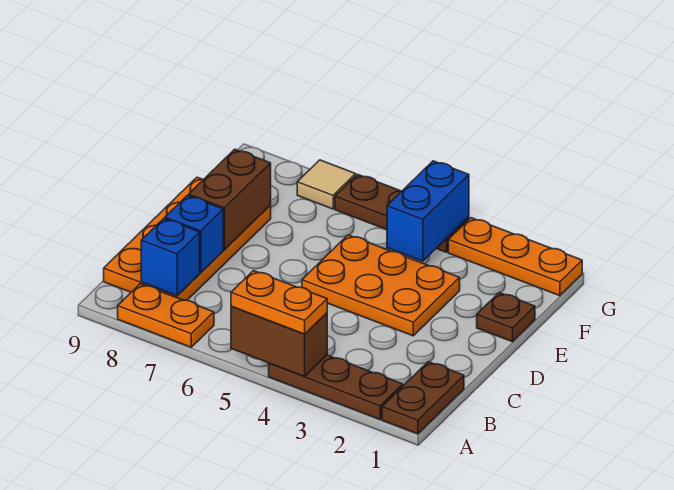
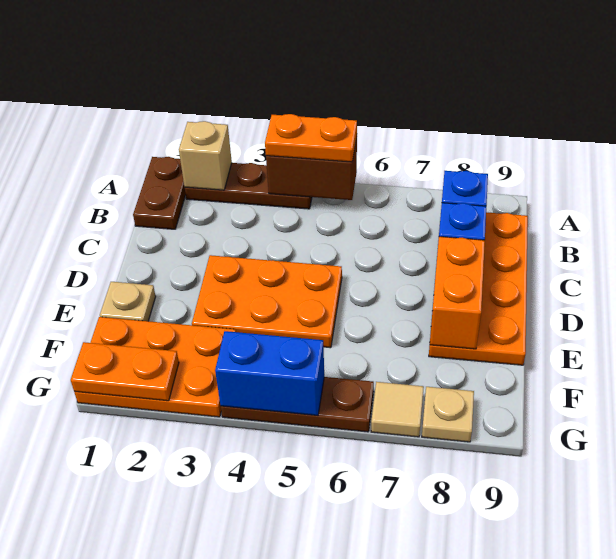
none -> tan brick A2 level 2
orange plate A7:A8 level 1 -> orange plate G1:G2 level 2
brown brick D8:E8 level 2 -> orange brick D8:E8 level 2
brown plate E1 level 1 -> tan plate E1 level 1
blue brick F4:G4 level 2 -> blue brick G4:G5 level 2
orange plate G1:G3 level 1 -> orange plate F1:G3 level 1
none -> tan plate G8 level 1

